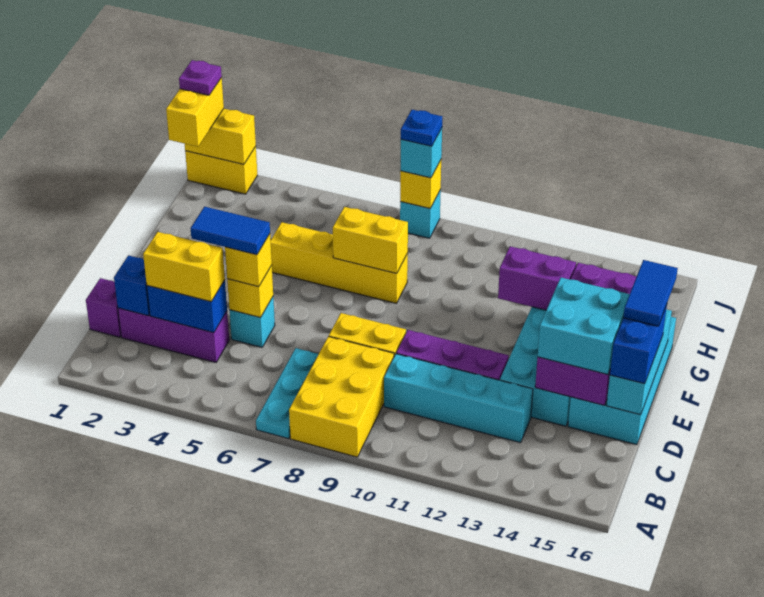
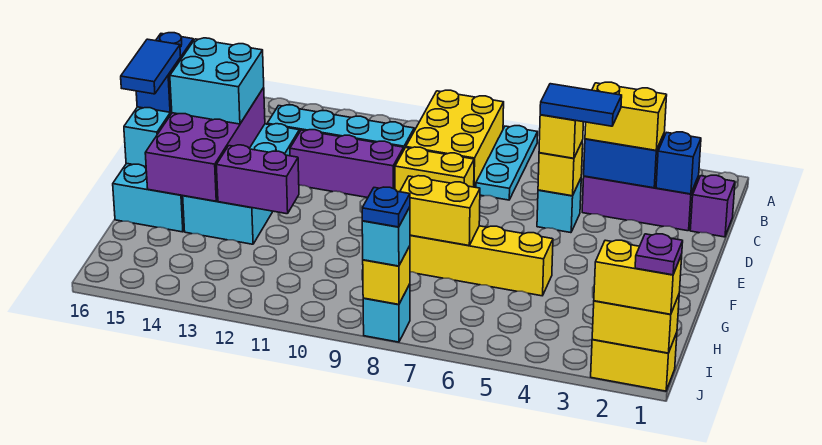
yellow brick I1:J1 level 3 -> yellow brick J1:J2 level 3

